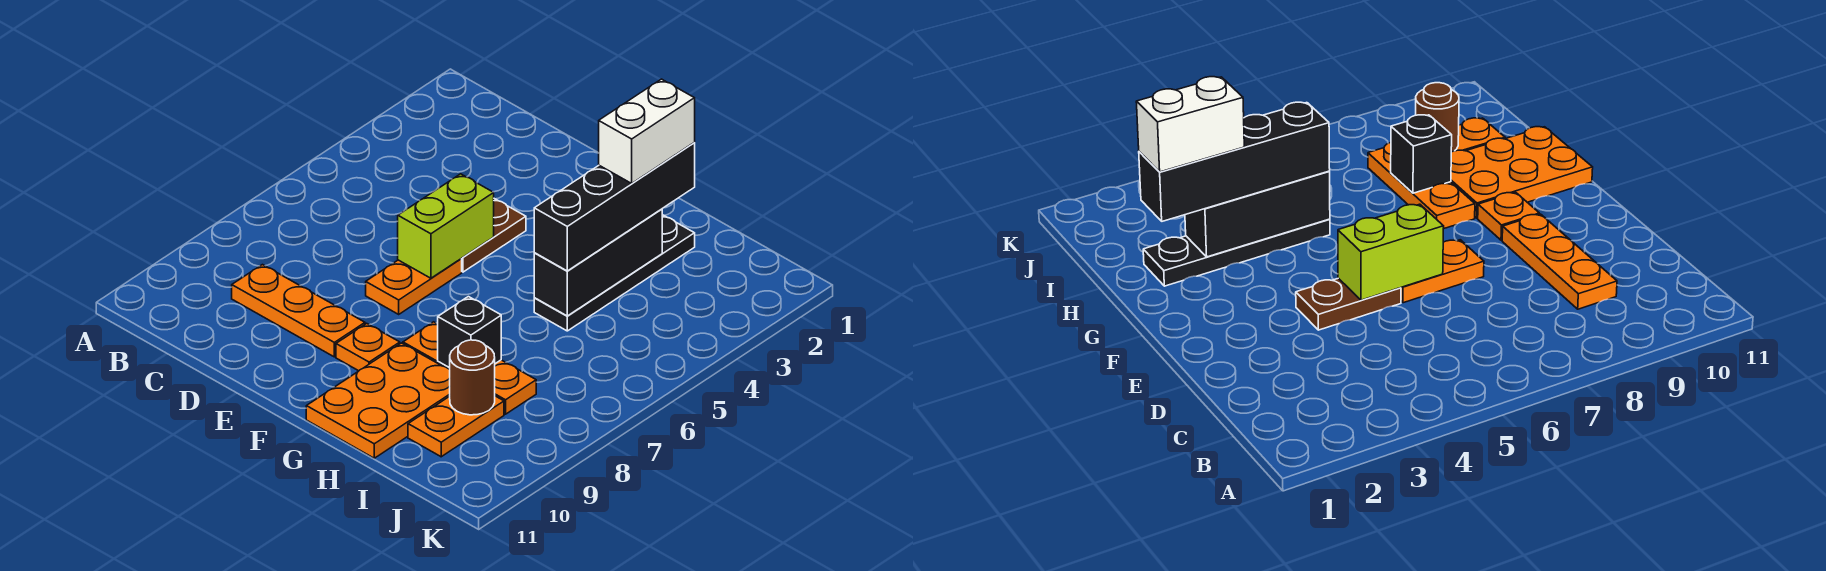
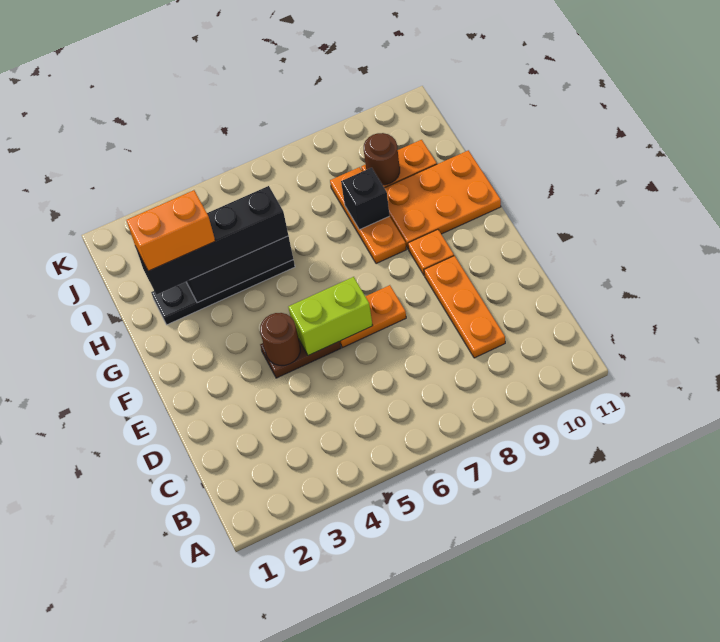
none -> brown round brick E4 level 2
white brick H2:H3 level 4 -> orange brick H2:H3 level 4

